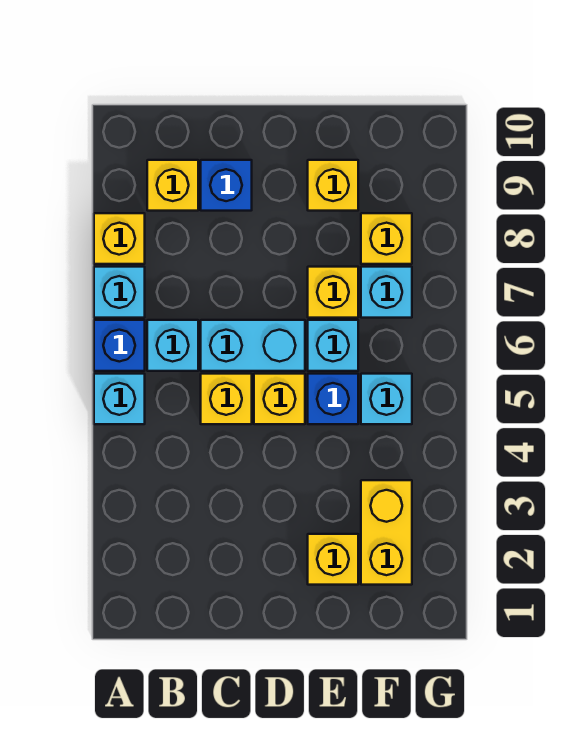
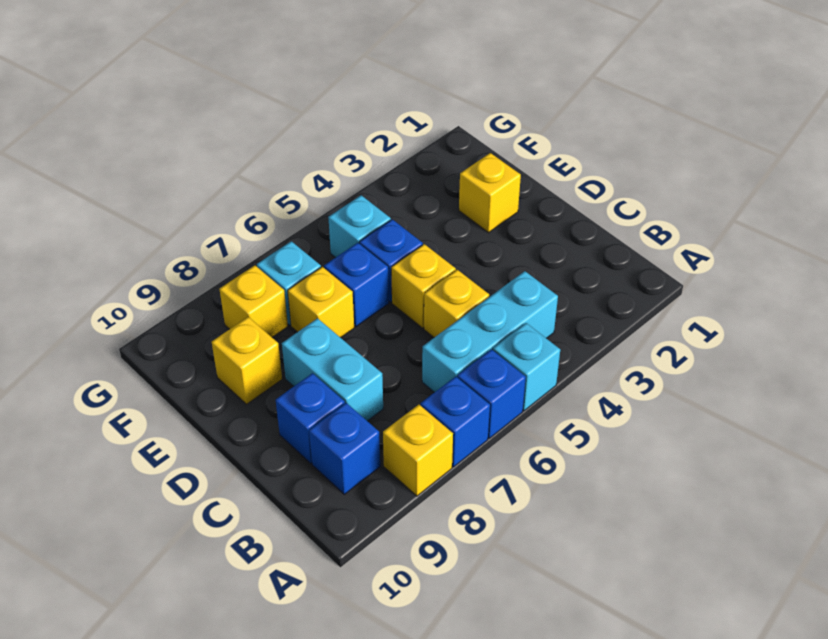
cyan brick A7 level 1 -> blue brick A7 level 1
cyan brick B6 level 1 -> cyan brick B4:B6 level 1
yellow brick B9 level 1 -> blue brick B9 level 1
cyan brick C6:D6 level 1 -> cyan brick C8:D8 level 1
cyan brick E6 level 1 -> blue brick E6 level 1
yellow brick F2:F3 level 1 -> none

